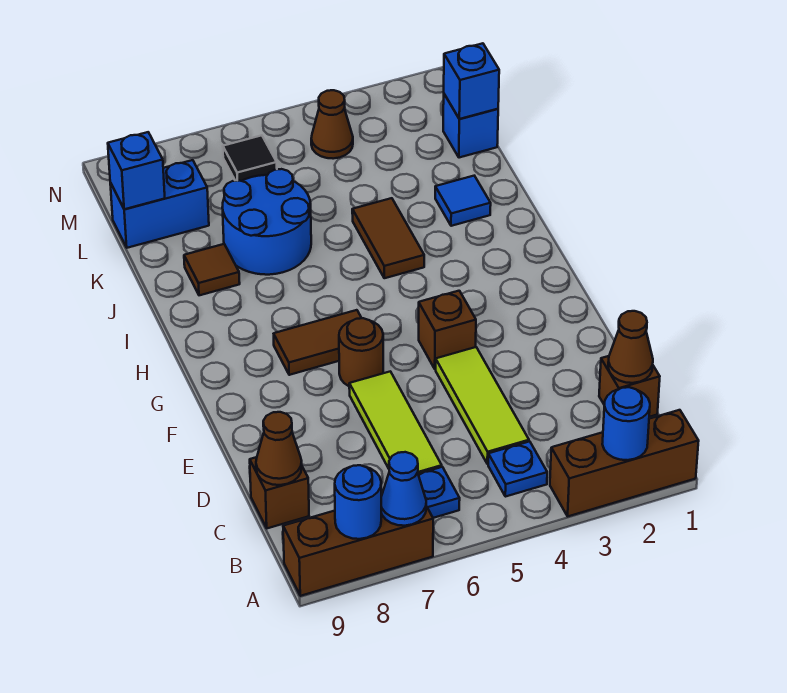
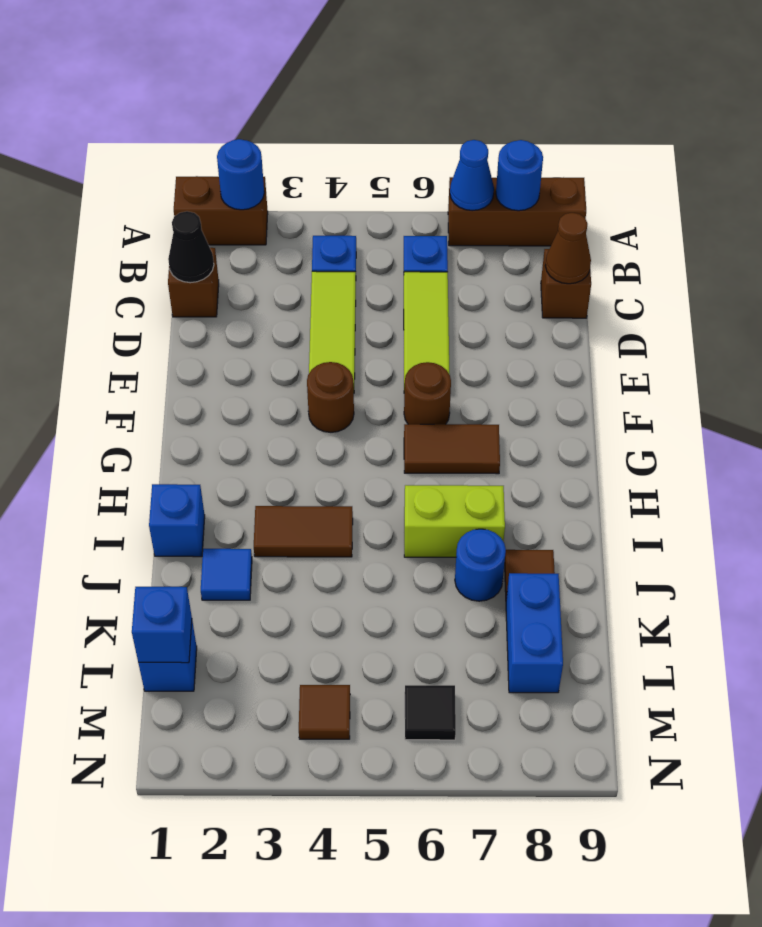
brown brick A1:A3 level 1 -> brown brick A1:A2 level 1
brown cone C1 level 2 -> black cone C1 level 2
brown brick F4 level 1 -> brown round brick F4 level 1
brown tile I4:J4 level 1 -> brown tile I3:I4 level 1
none -> lime brick I6:I7 level 1
blue round brick J6:K7 level 1 -> blue round brick J7 level 1
blue brick L8:L9 level 1 -> blue brick K8:L8 level 1
blue brick L9 level 2 -> blue brick I1 level 1
brown cone M4 level 1 -> brown tile M4 level 1

